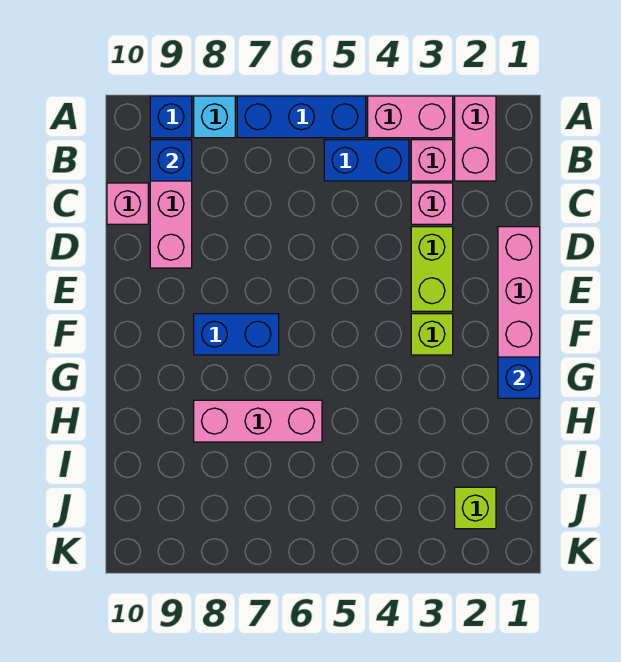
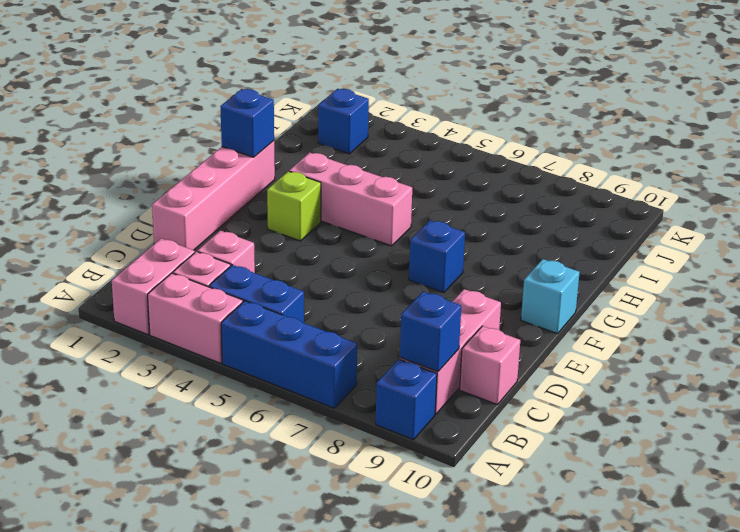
cyan brick A8 level 1 -> cyan brick F10 level 1
lime brick D3:E3 level 1 -> none
blue brick F7:F8 level 1 -> blue brick F7 level 1
pink brick H6:H8 level 1 -> pink brick G3:G5 level 1
lime brick J2 level 1 -> blue brick J2 level 1

